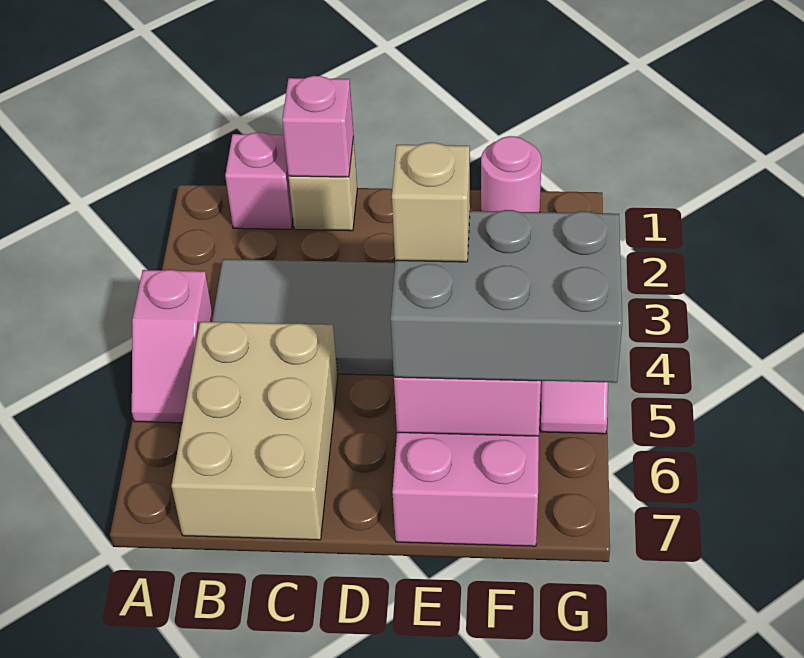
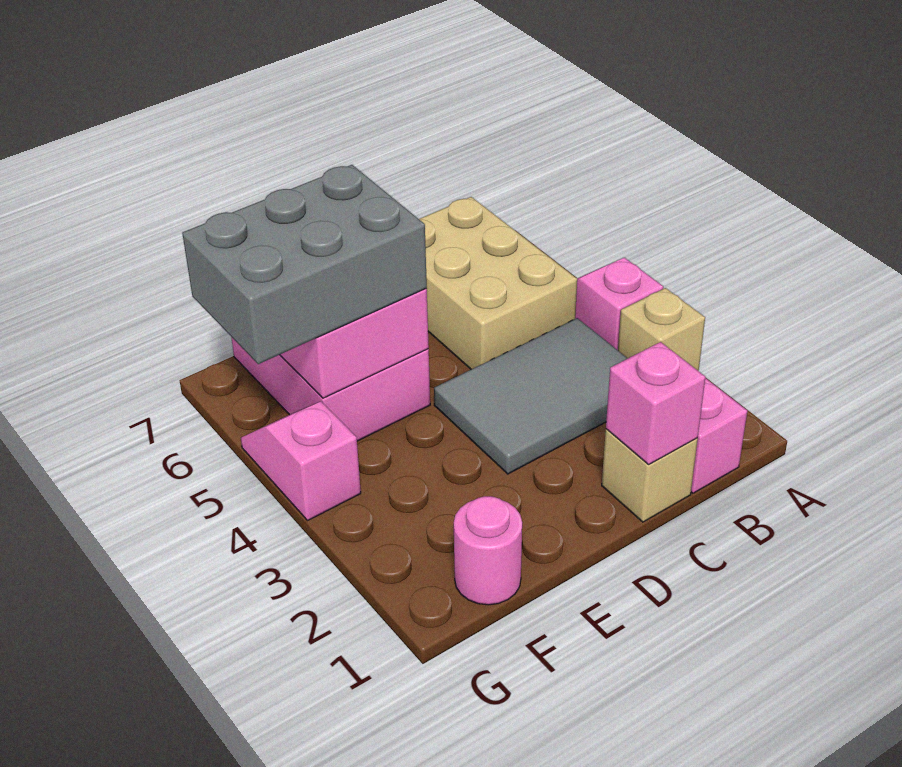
tan brick E5 level 4 -> tan brick A3 level 1

